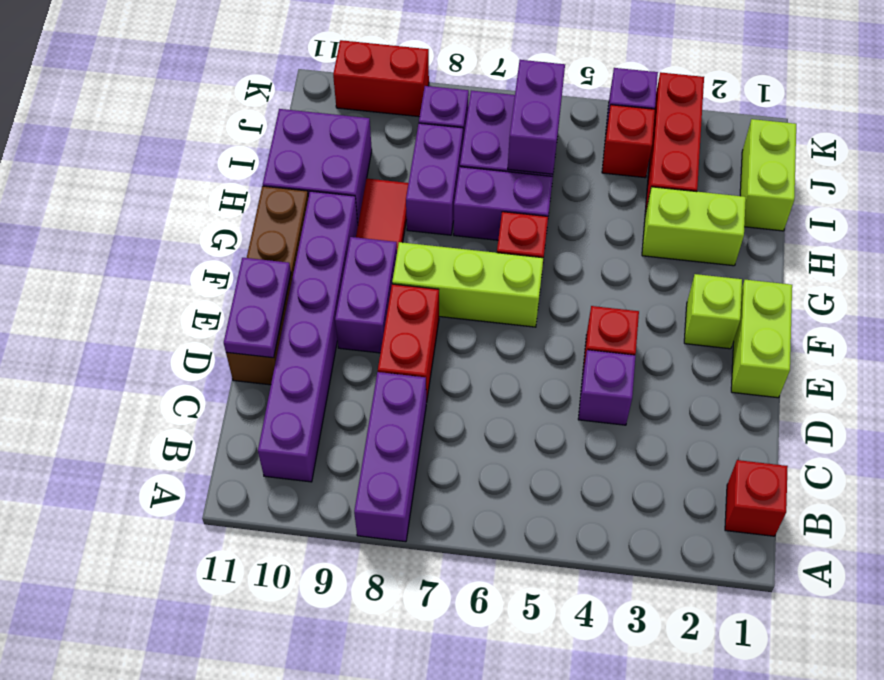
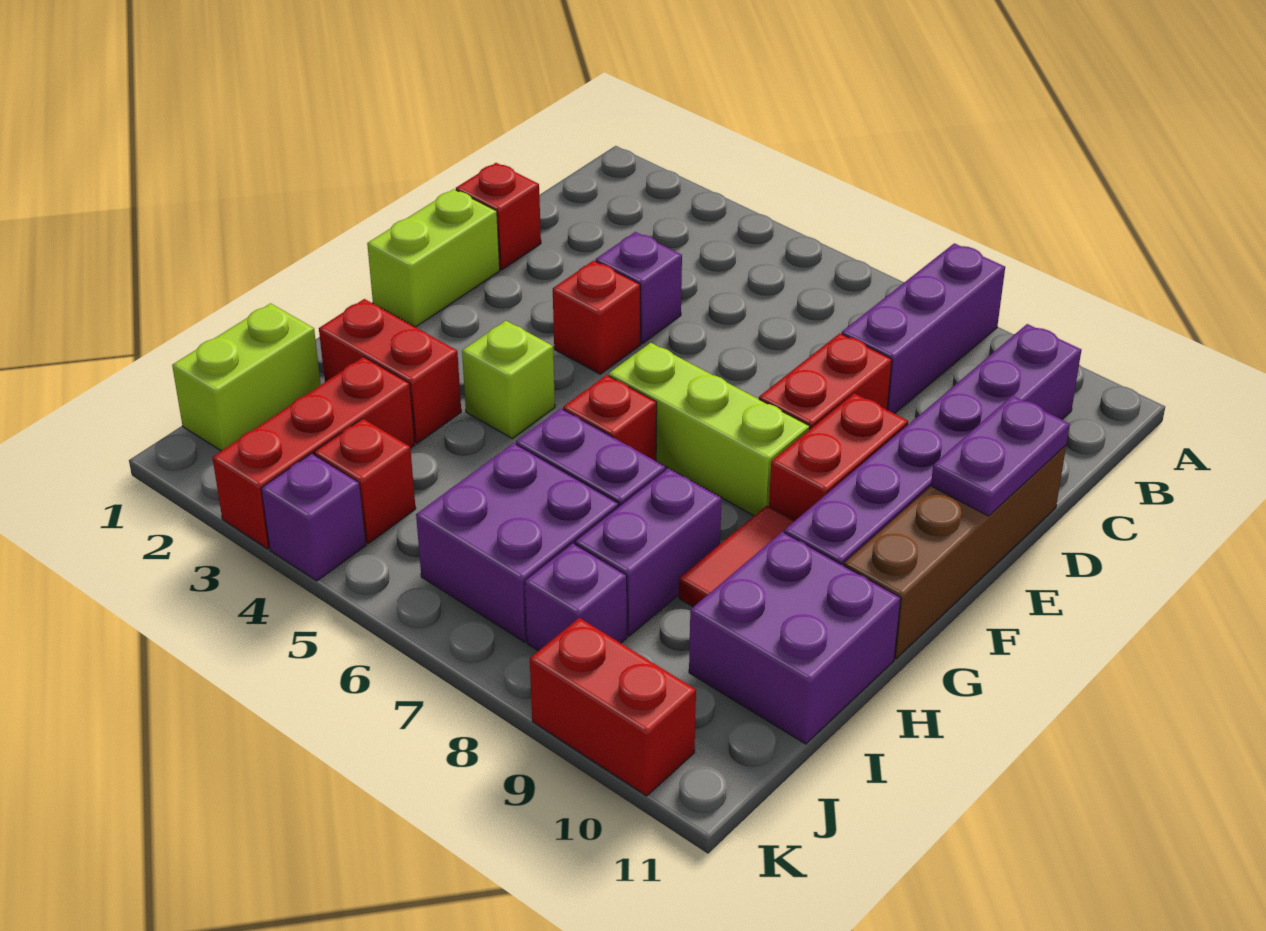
red brick B1 level 1 -> red brick D1 level 1
purple brick E9:F9 level 1 -> red brick E9:F9 level 1
lime brick F2 level 1 -> lime brick G4 level 1
lime brick H2:H3 level 1 -> red brick H2:H3 level 1
purple brick I6:J6 level 2 -> none

